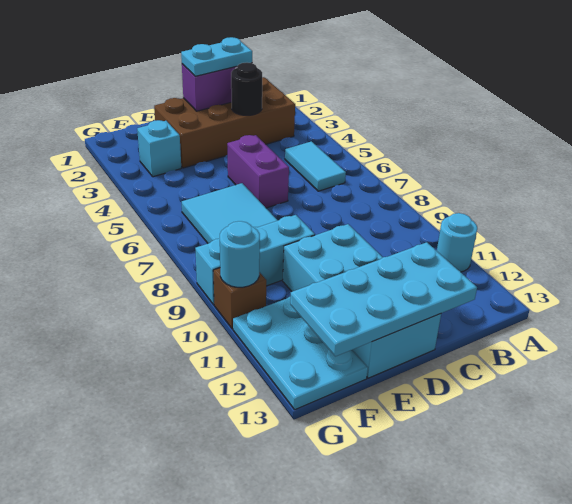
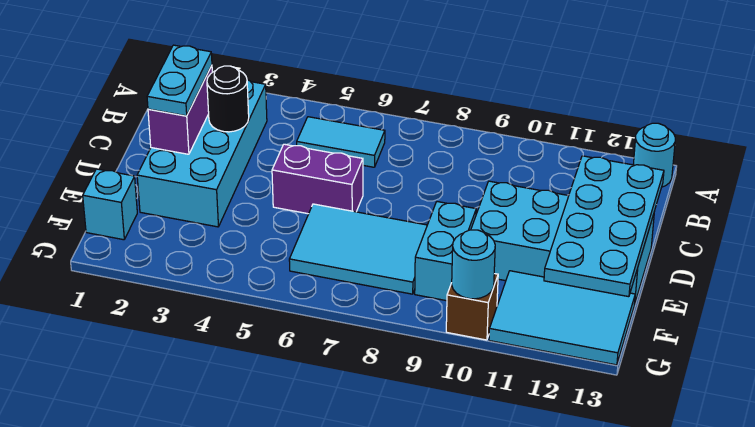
cyan round brick A11 level 1 -> cyan round brick A13 level 1
brown brick B2:E3 level 1 -> cyan brick B2:E3 level 1
cyan brick E9:G9 level 1 -> cyan brick E9:F9 level 1
cyan brick F3 level 1 -> cyan brick F1 level 1
cyan plate F11:G13 level 1 -> cyan tile F11:G13 level 1

